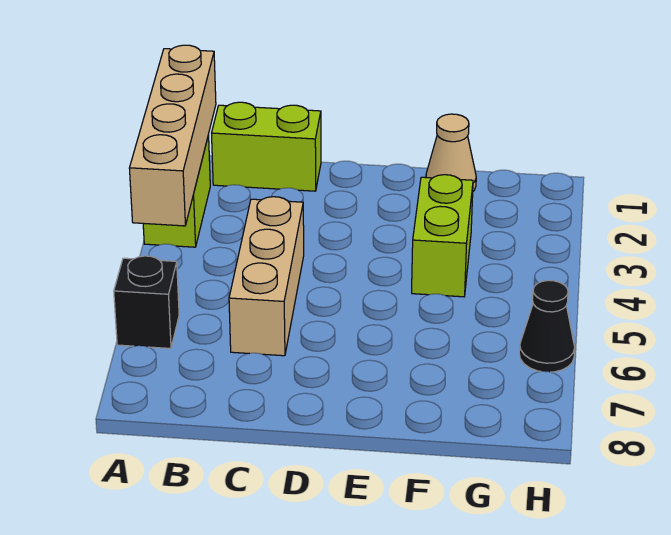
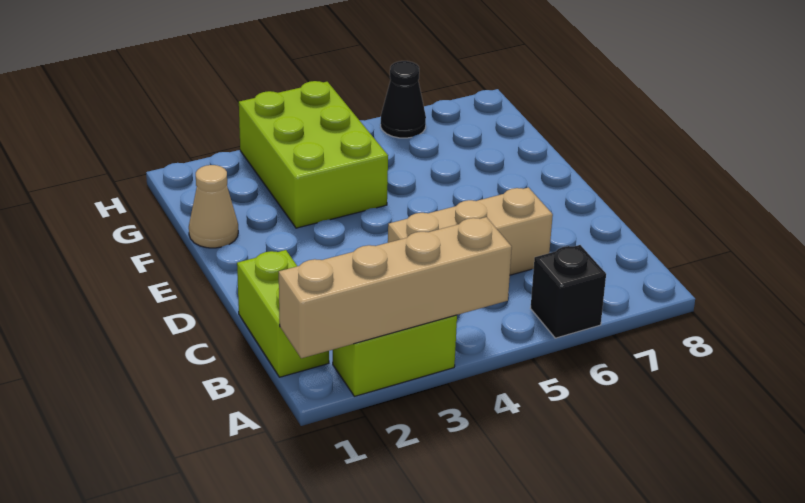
lime brick F3:F4 level 1 -> lime brick F3:H4 level 1

